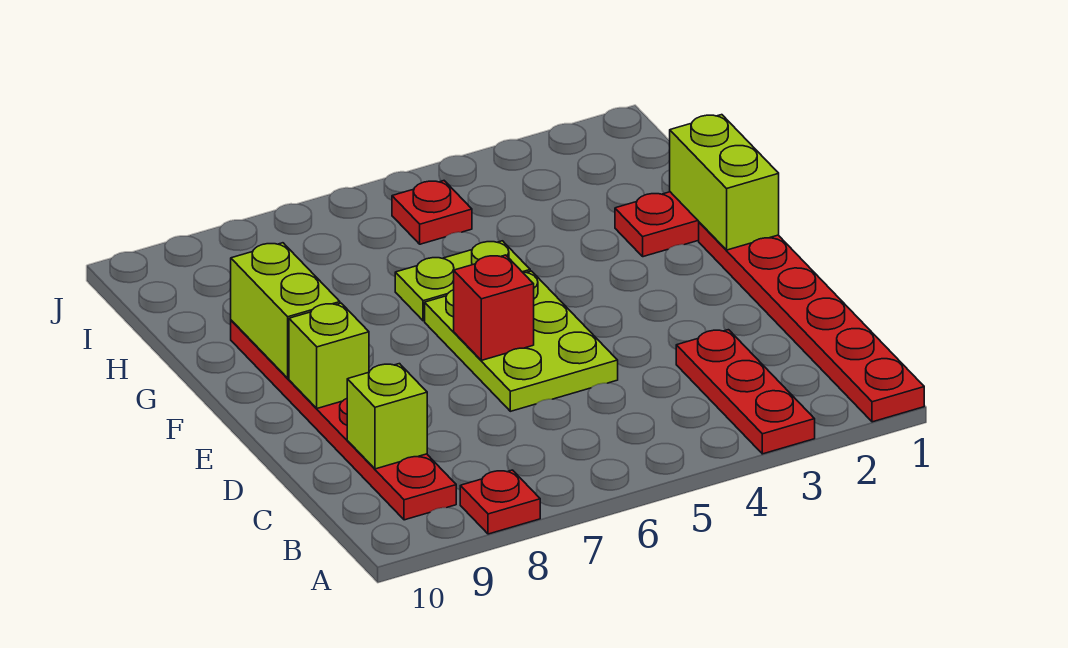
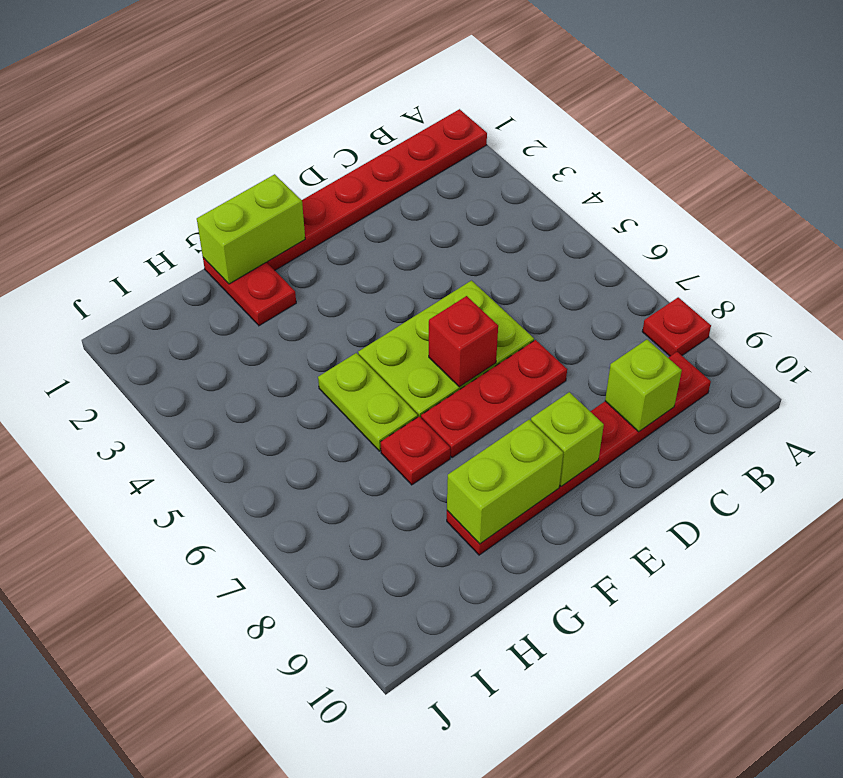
red plate A3:C3 level 1 -> red plate D7:F7 level 1
red plate I5 level 1 -> red plate G7 level 1

